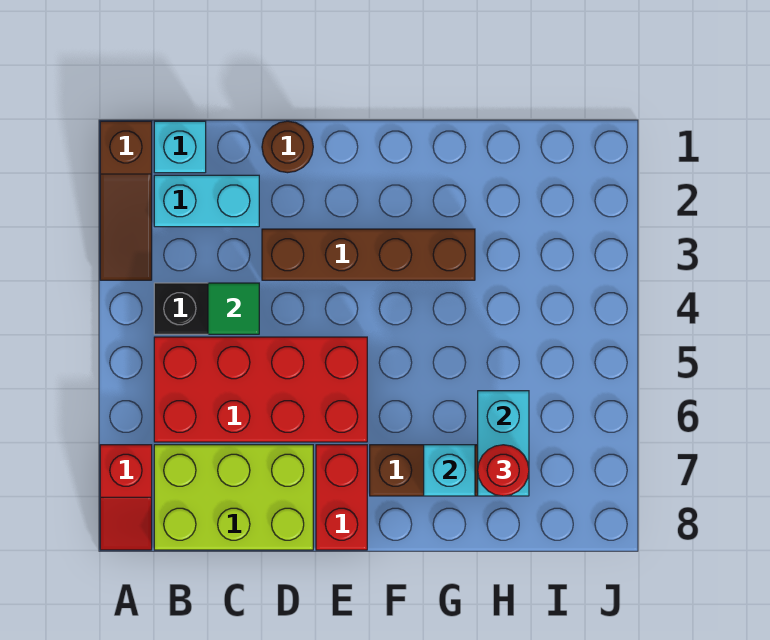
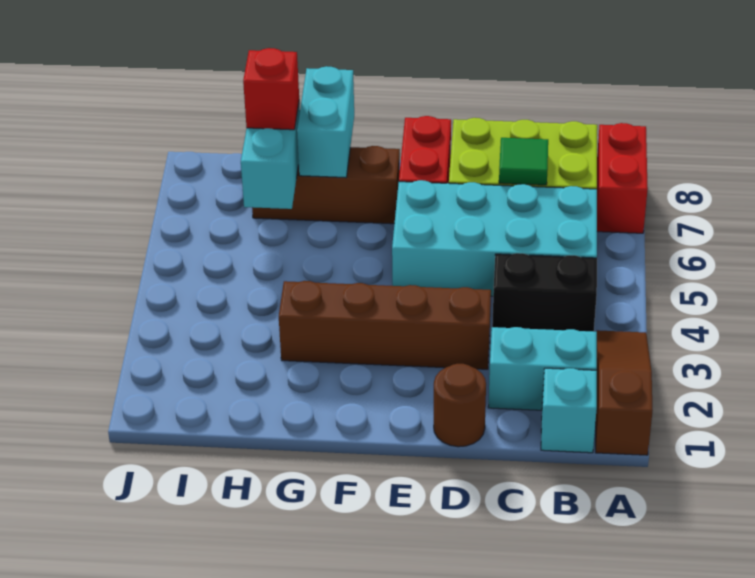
red slope A7:A8 level 1 top 7 -> red brick A7:A8 level 1
red brick B5:E6 level 1 -> cyan brick B5:E6 level 1
green tile C4 level 2 -> green tile C7 level 2
cyan brick G7 level 2 -> cyan brick G7:G8 level 2
red round brick H7 level 3 -> red brick H7 level 3

